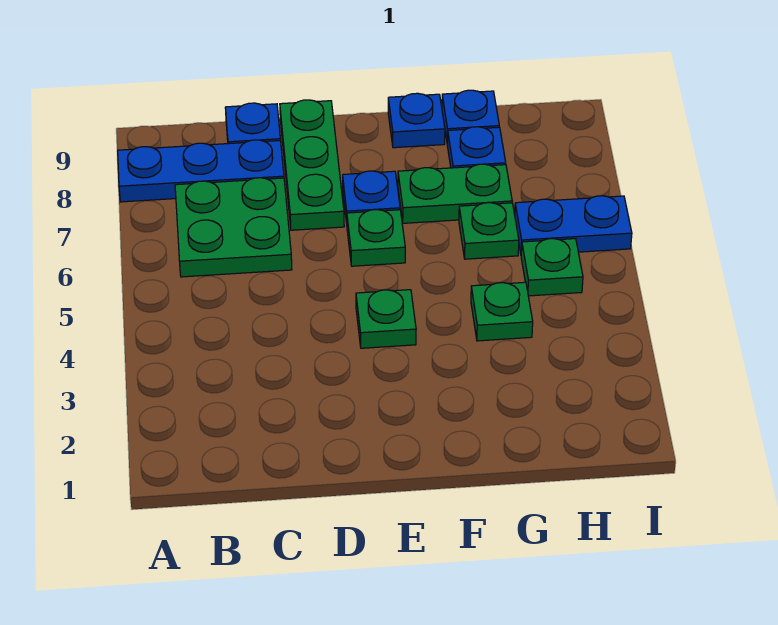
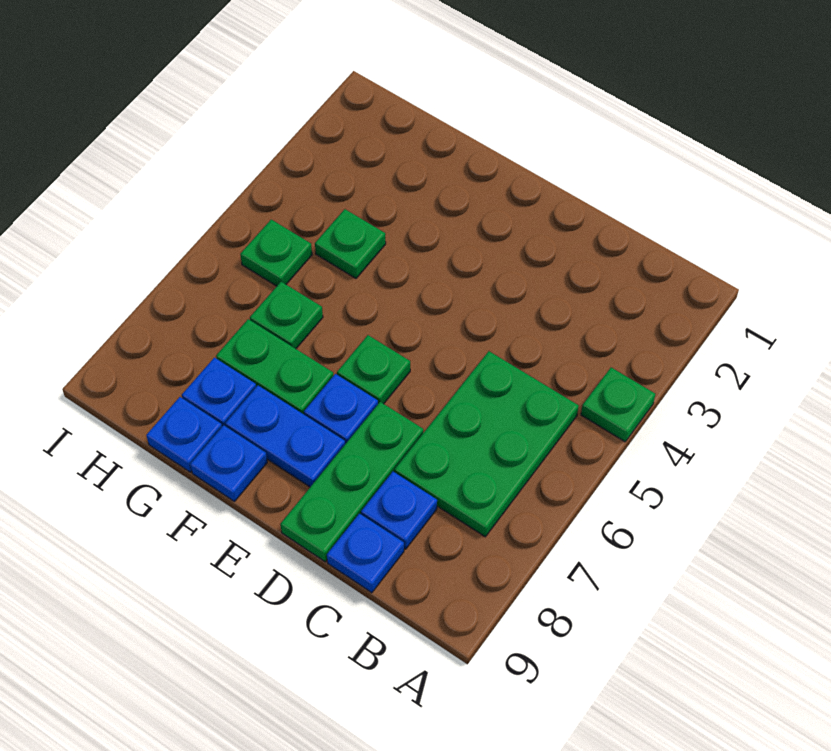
blue plate A8:C8 level 1 -> blue plate C8 level 1
green plate B6:C7 level 1 -> green plate B5:C7 level 1
green plate E4 level 1 -> green plate A4 level 1
blue plate H6:I6 level 1 -> blue plate E8:F8 level 1

